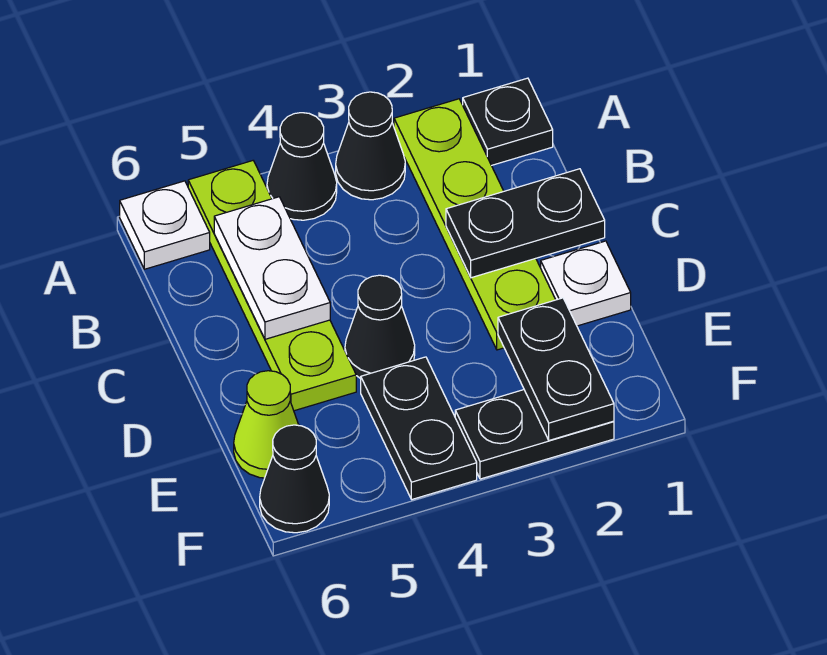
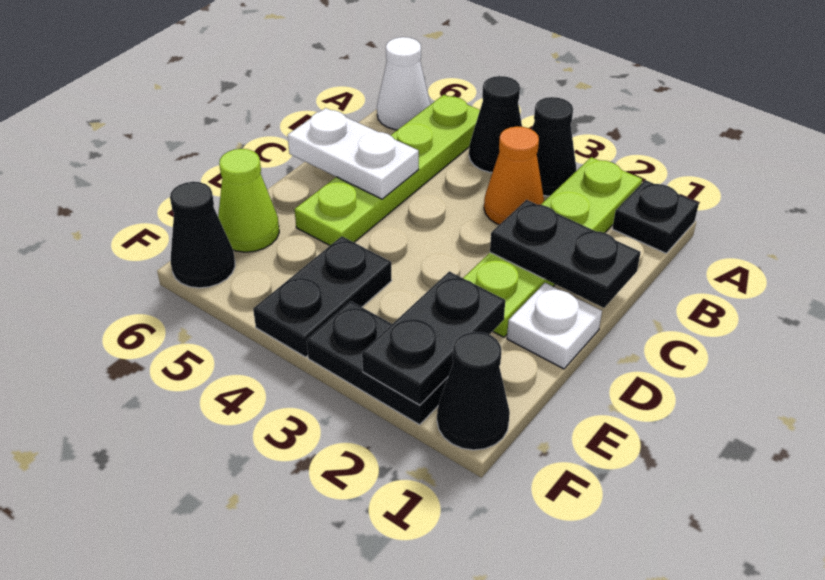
white plate A6 level 1 -> white cone A6 level 1
none -> orange cone B3 level 1
white plate B5:C5 level 2 -> white plate C5:C6 level 2
black cone D4 level 1 -> black cone F1 level 1

